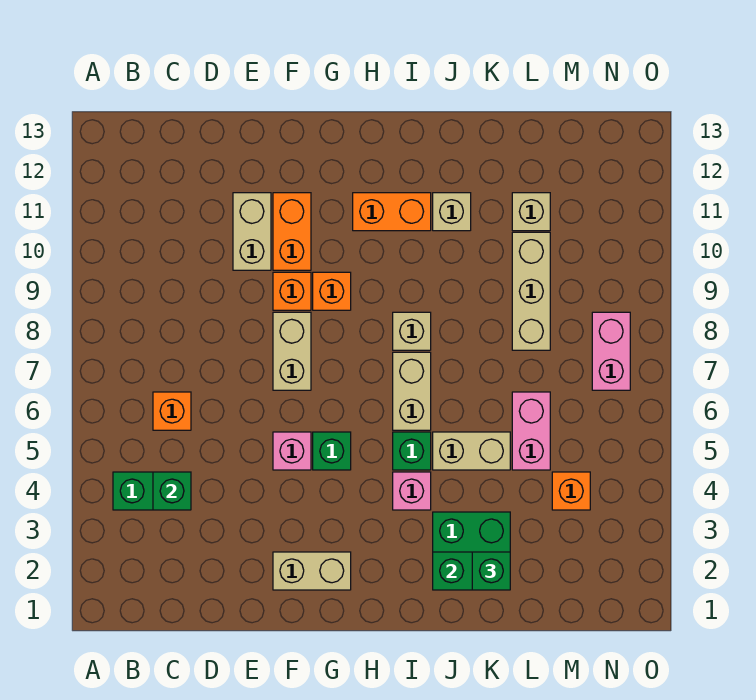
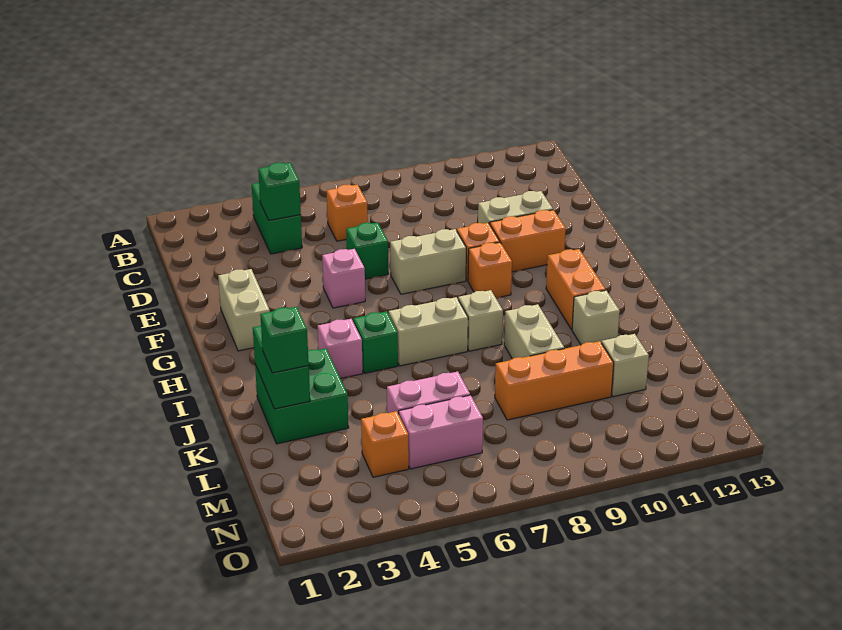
green brick G5 level 1 -> green brick E6 level 1
tan brick J5:K5 level 1 -> tan brick J9:K9 level 1
tan brick L8:L10 level 1 -> orange brick L8:L10 level 1
pink brick N7:N8 level 1 -> pink brick M5:M6 level 1

